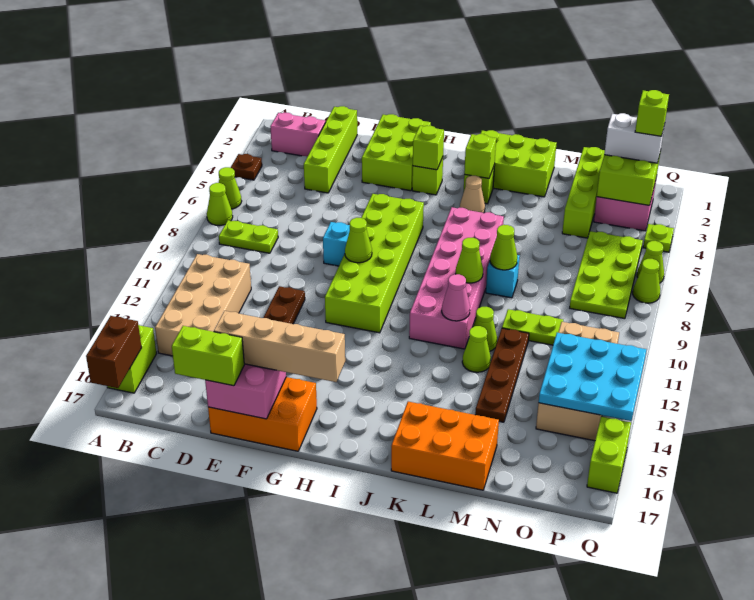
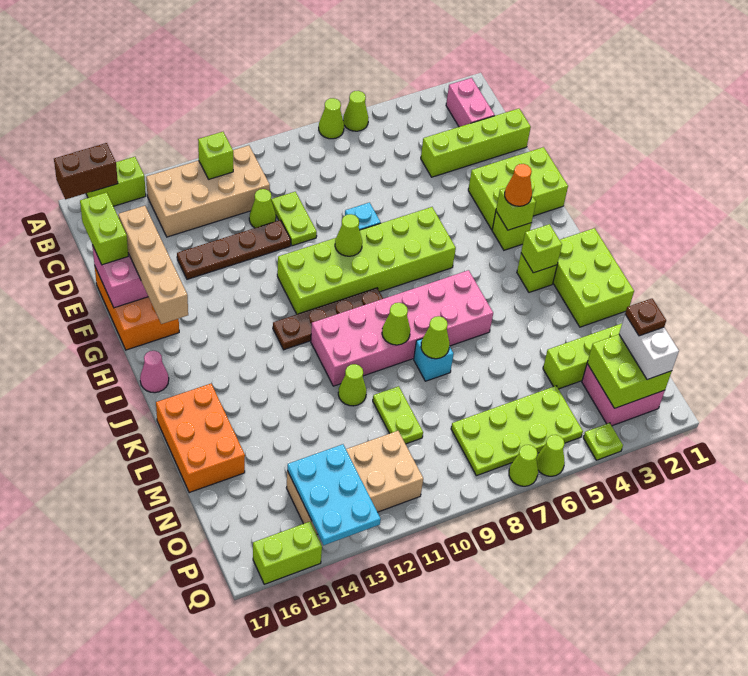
brown plate A4 level 1 -> brown plate O2 level 4
lime plate B8:C8 level 1 -> lime plate D10:E10 level 1
none -> orange cone H3 level 3
tan cone J4 level 1 -> none
pink cone K11 level 2 -> pink cone I17 level 1
lime cone L12 level 1 -> lime cone D11 level 1
brown plate M11:M14 level 1 -> brown plate I9:I12 level 1
cyan plate O12:Q14 level 2 -> cyan plate O13:Q14 level 2
lime brick P2 level 4 -> lime brick B12 level 2

